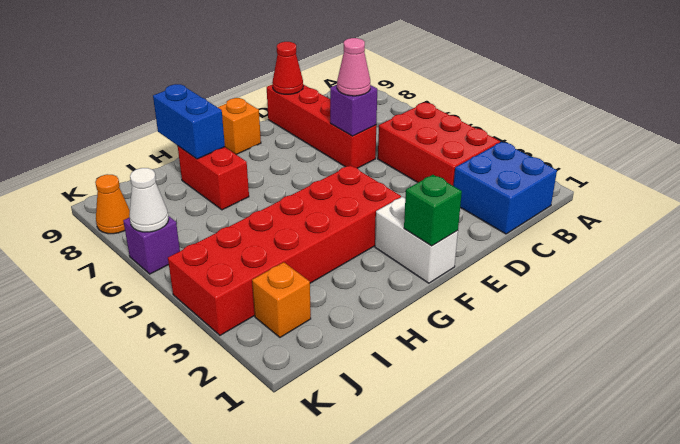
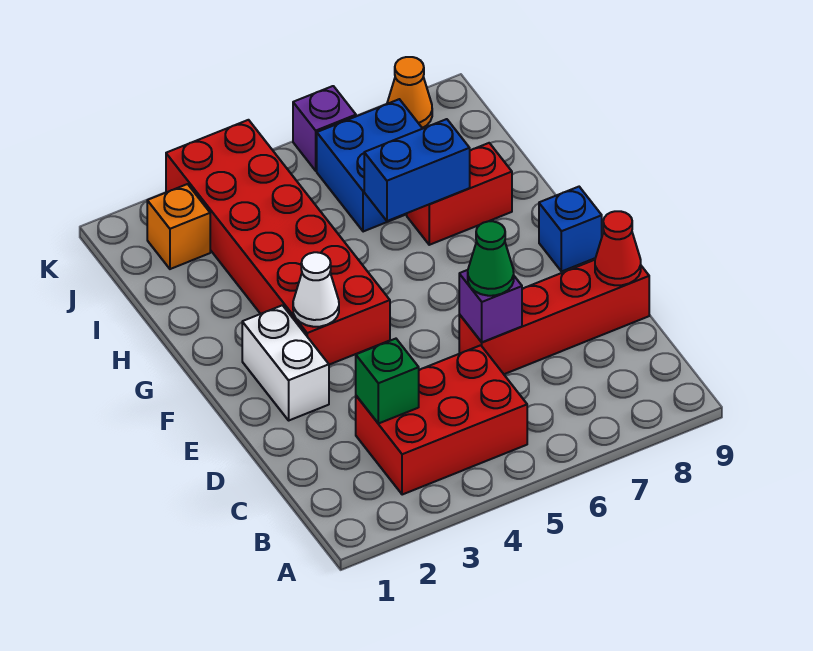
blue brick B1:C2 level 1 -> blue brick I6:J7 level 1
pink cone D6 level 3 -> green cone D6 level 3
white brick F1:F2 level 1 -> white brick E2:F2 level 1
green brick F1 level 2 -> green brick C3 level 2
orange brick F9 level 1 -> blue brick F9 level 1
blue brick H8:H9 level 2 -> blue brick H6:H7 level 2
white cone K6 level 2 -> white cone F3 level 2

